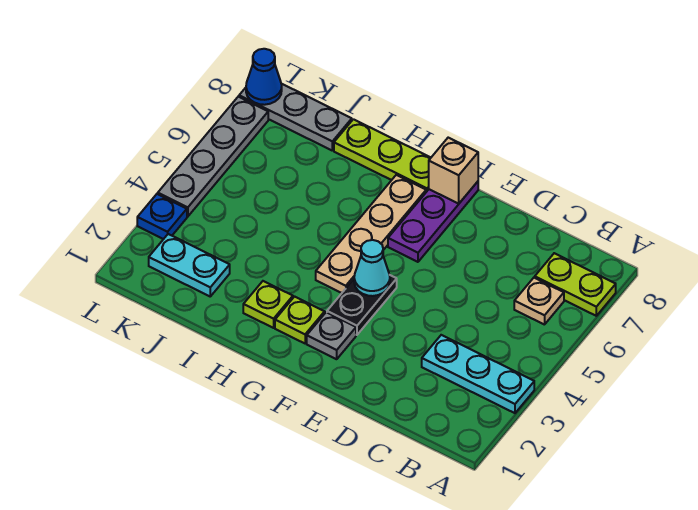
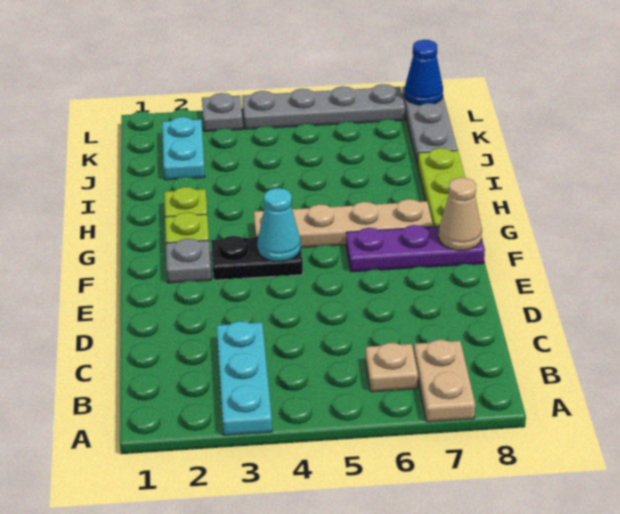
lime plate A7:B7 level 1 -> tan plate A7:B7 level 1
tan brick F8 level 2 -> tan cone F8 level 2
blue plate L3 level 1 -> grey plate L3 level 1

